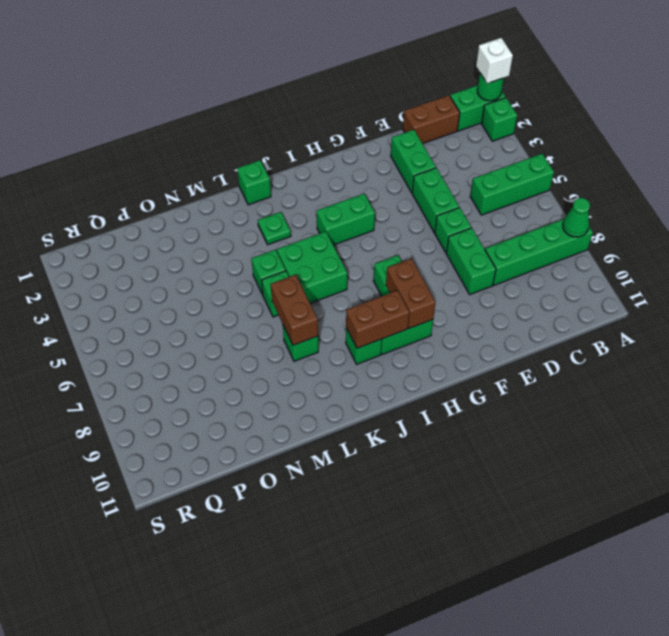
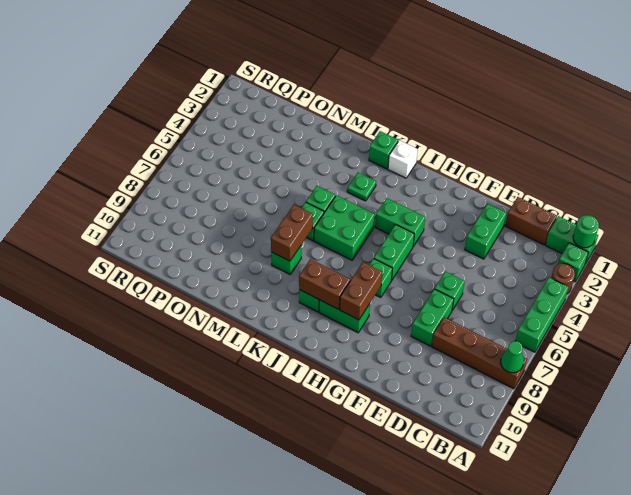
white brick A1 level 3 -> white brick J1 level 1
none -> brown round brick A3 level 1
green brick A5:C5 level 1 -> green brick A4:A6 level 1
green brick A8:D8 level 1 -> brown brick A8:D8 level 1
green brick E4:E5 level 1 -> green brick H5:H6 level 1

